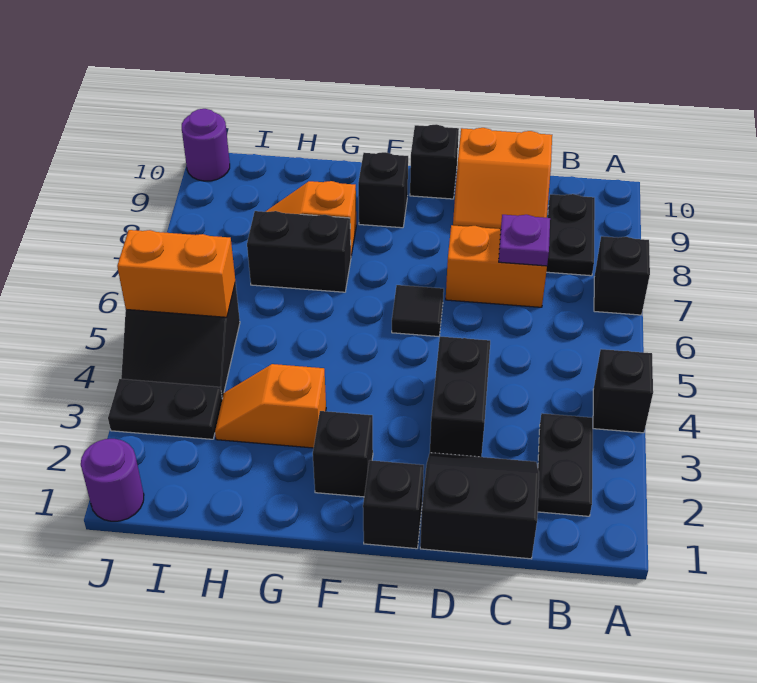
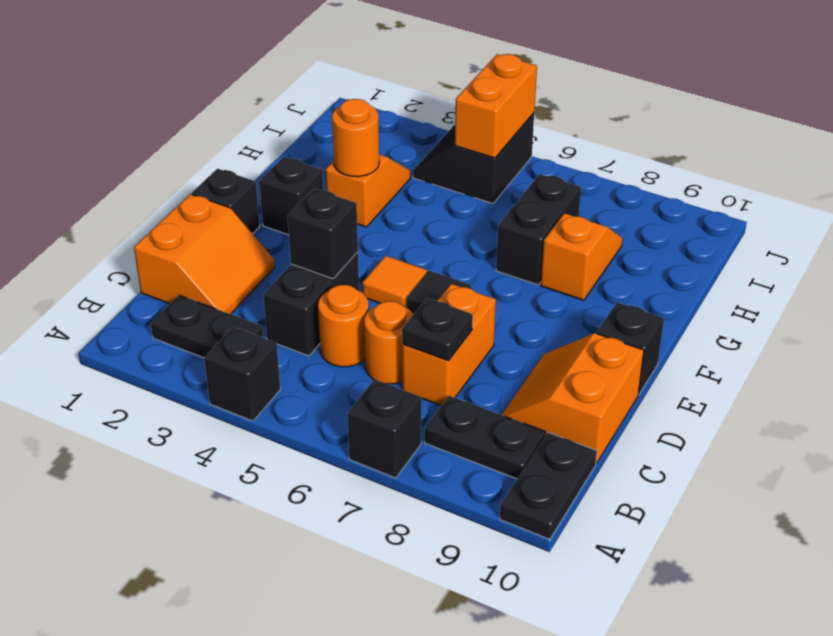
black slope C1:D2 level 1 top 1 -> orange slope C1:D2 level 1 top 1
none -> orange round brick C5 level 1
none -> orange round brick C6 level 1
purple plate C7 level 2 -> black plate C7 level 2
black brick D3:D4 level 1 -> black brick C4:D4 level 1
none -> orange tile E5 level 1
black brick F9 level 1 -> black brick D4 level 2
none -> orange round brick G3 level 2
black plate I3:J3 level 1 -> black plate A10:B10 level 1
purple round brick J1 level 1 -> none
purple round brick J10 level 1 -> none

